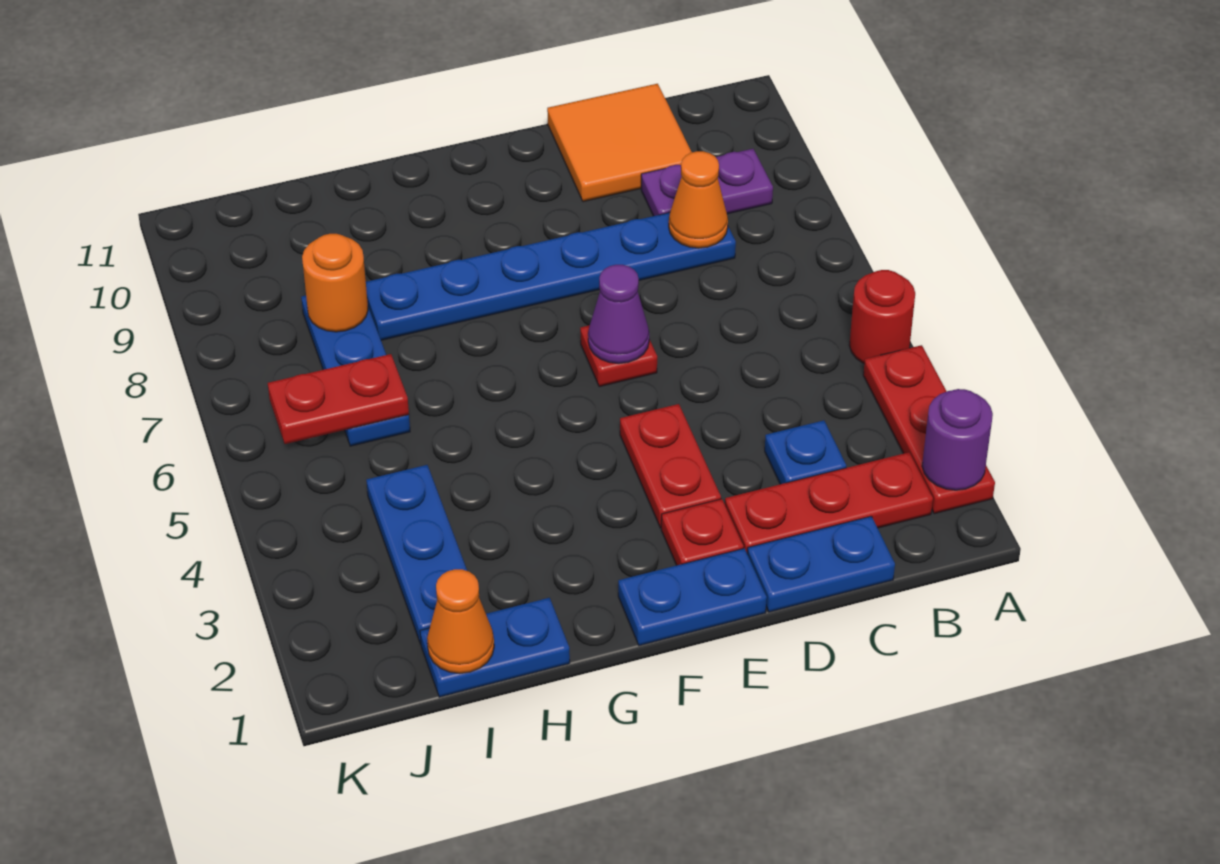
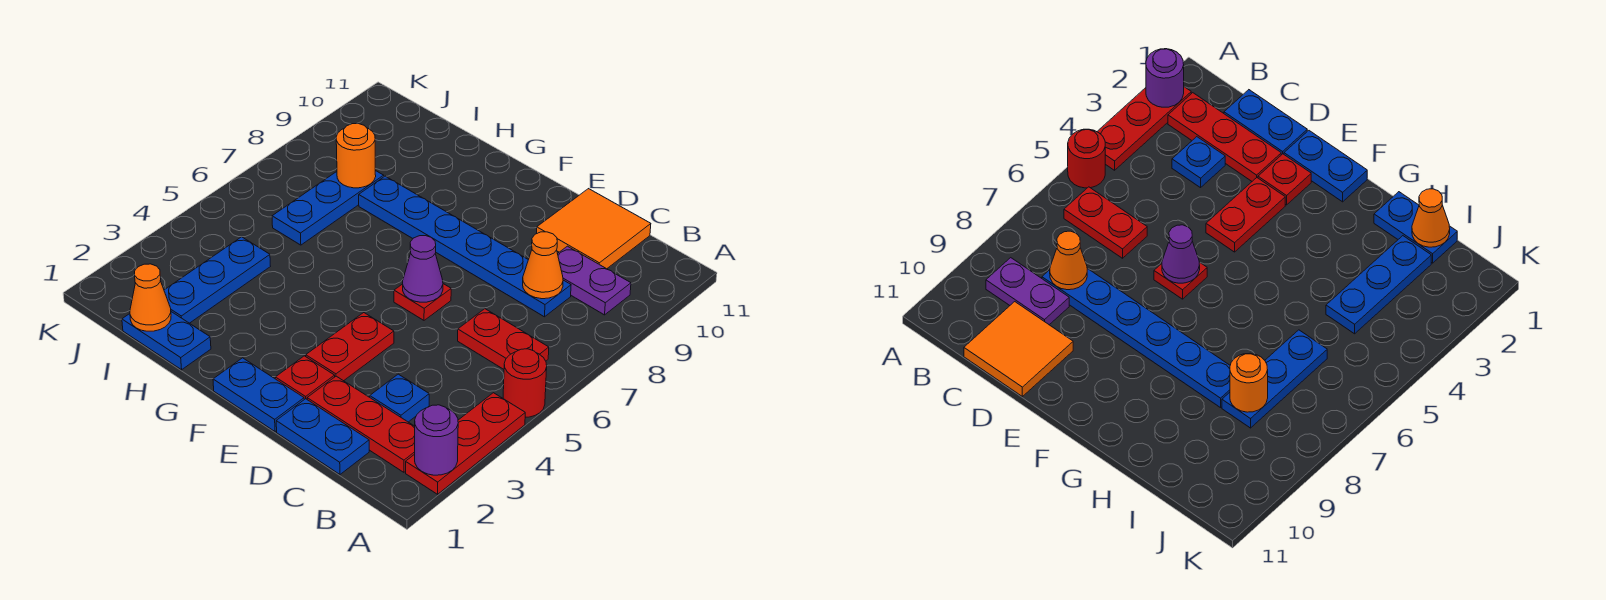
red plate I6:J6 level 2 -> red plate B6:C6 level 1

